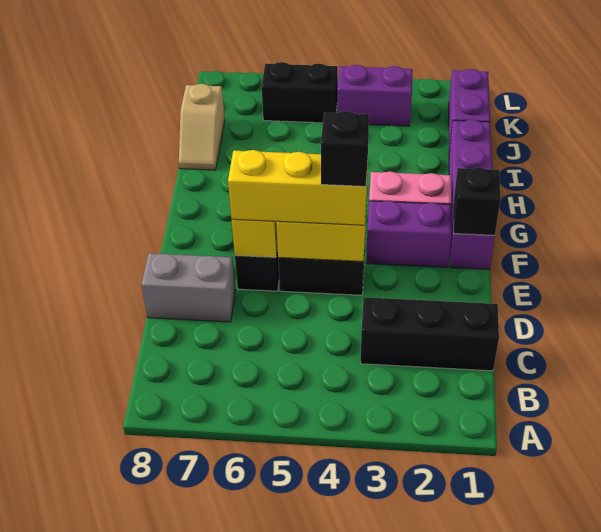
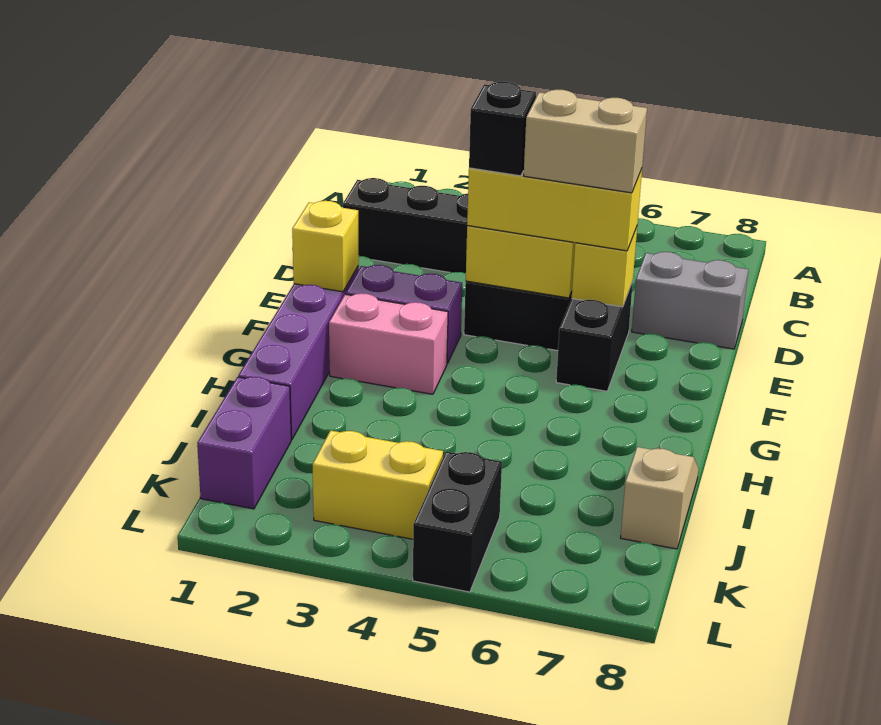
none -> tan brick E5:E6 level 4
black brick F1 level 2 -> yellow brick F1 level 2
purple brick K3:K4 level 1 -> yellow brick K3:K4 level 1
black brick K5:K6 level 1 -> black brick K5:L5 level 1

